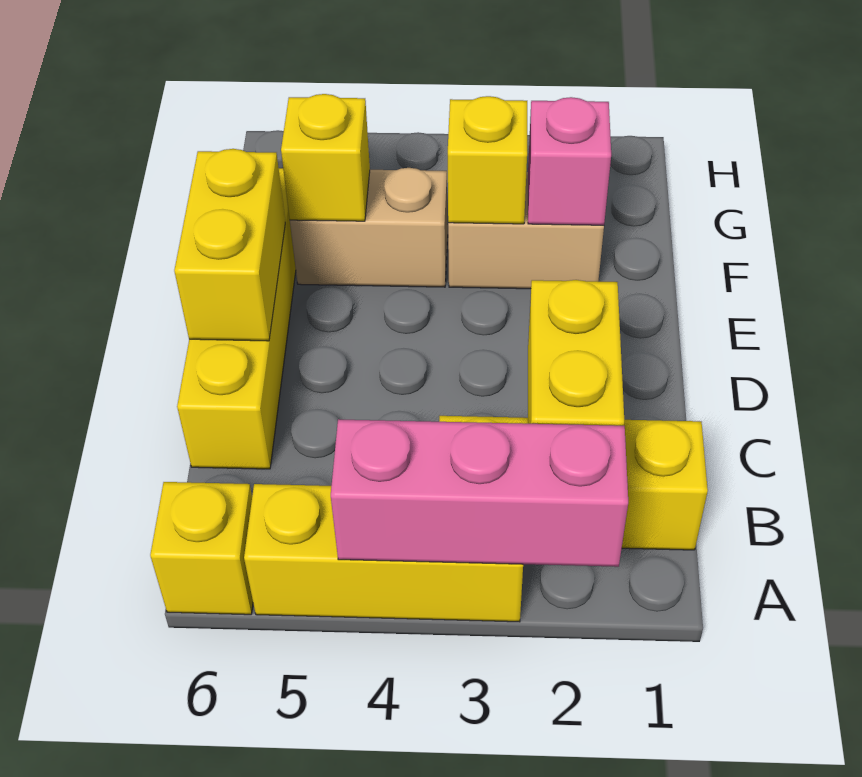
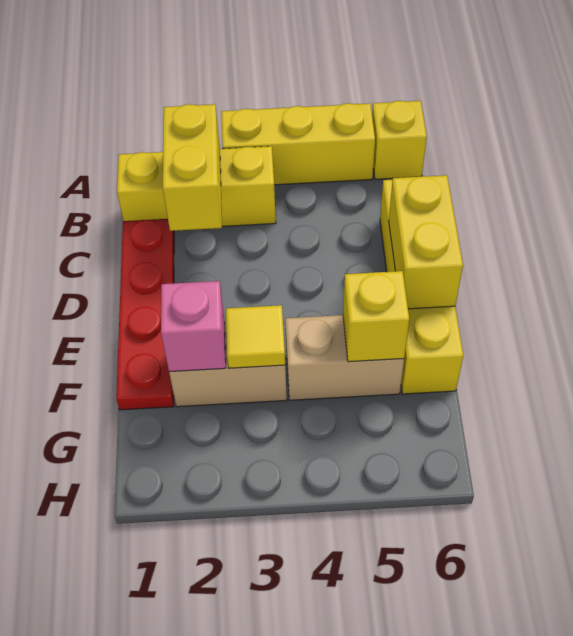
pink brick A2:A4 level 2 -> none
none -> red plate C1:F1 level 1
yellow brick F3 level 2 -> yellow tile F3 level 2

